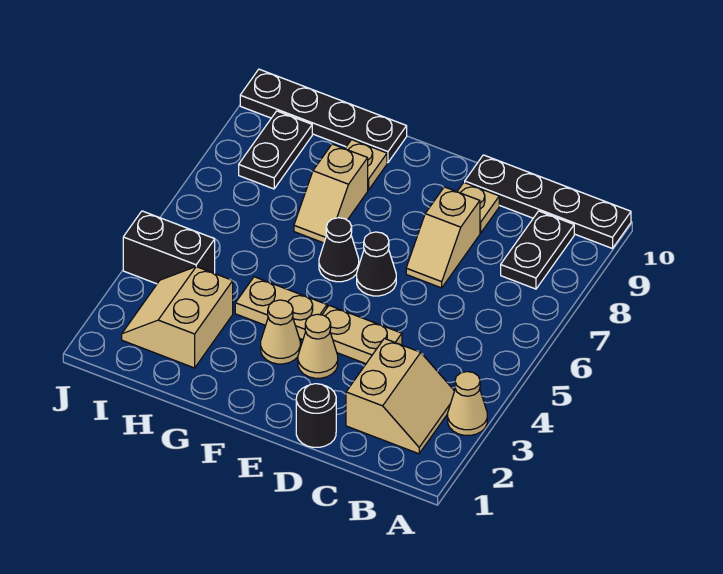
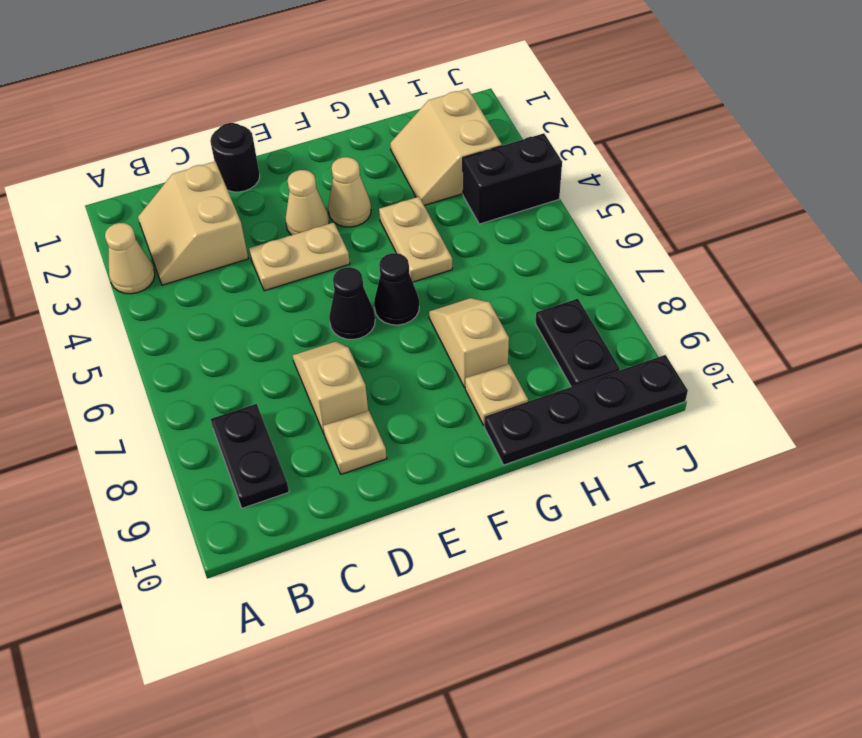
black plate A10:D10 level 1 -> none
tan plate F4:G4 level 1 -> tan plate G4:G5 level 1
tan slope H2:I3 level 1 top H -> tan slope H2:I3 level 1 top I

